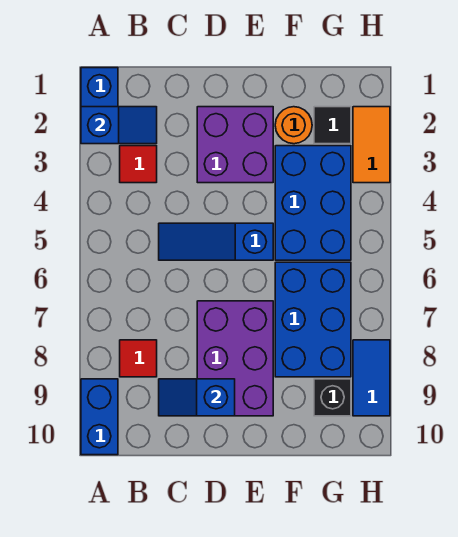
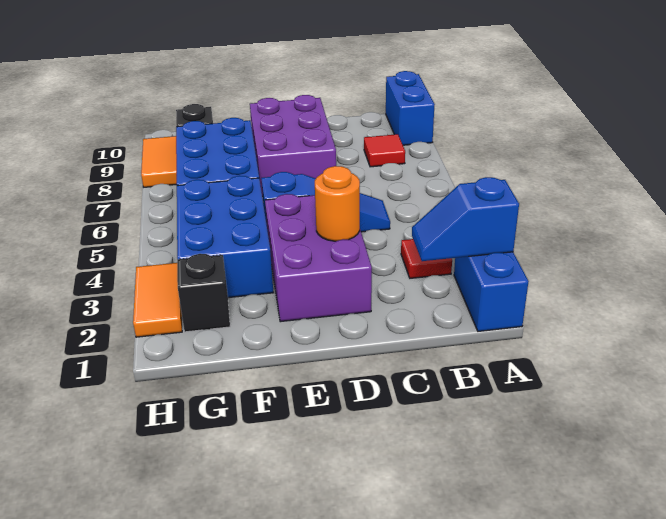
blue slope C9:D9 level 2 top D -> none
purple brick D2:E3 level 1 -> purple brick D2:E4 level 1
orange round brick F2 level 1 -> orange round brick D3 level 2
black tile G2 level 1 -> black brick G2 level 1
blue tile H8:H9 level 1 -> orange tile H8:H9 level 1

